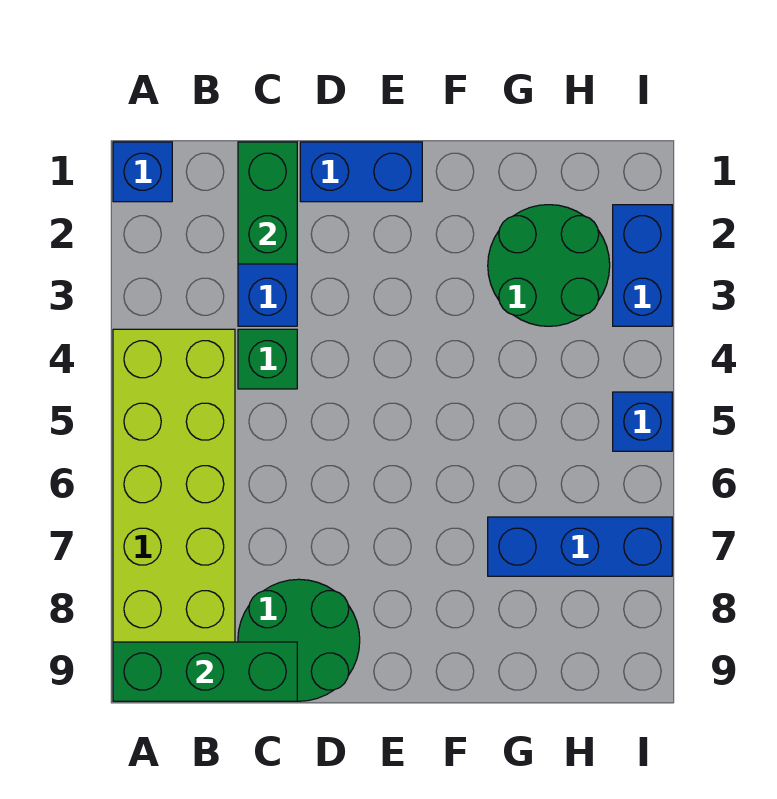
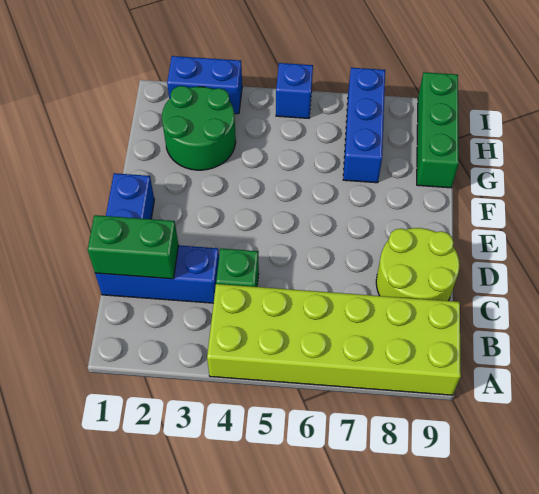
blue brick A1 level 1 -> none
green brick A9:C9 level 2 -> green brick G9:I9 level 1
green round brick C8:D9 level 1 -> lime round brick C8:D9 level 1

